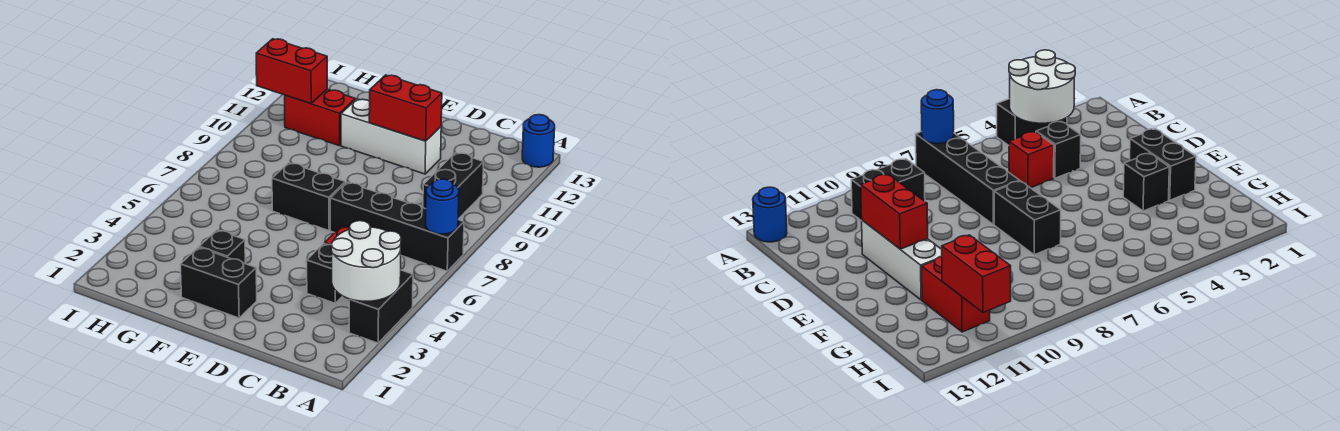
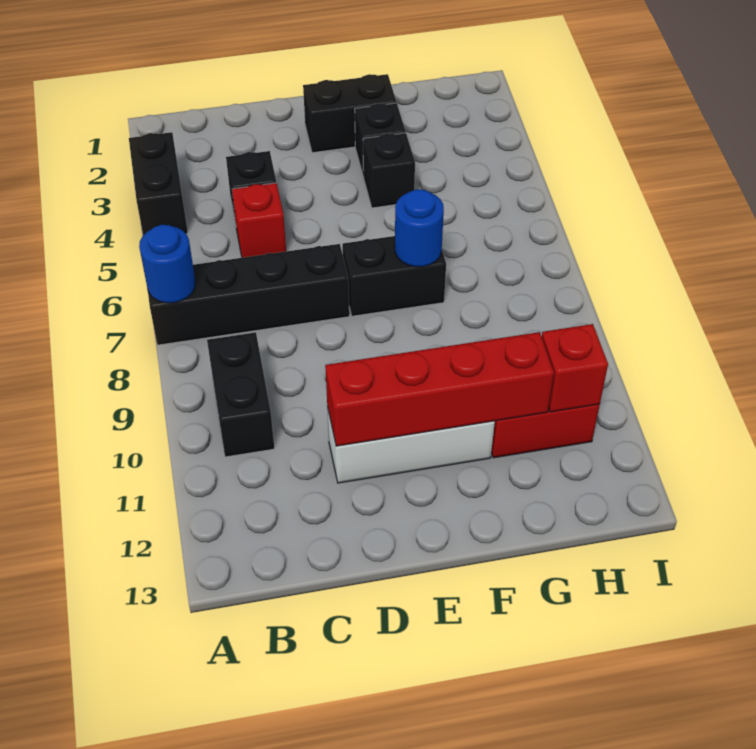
white round brick A3:B4 level 2 -> none
blue round brick A13 level 1 -> blue round brick F7 level 2
red brick D11:E11 level 2 -> red brick D11:G11 level 2
none -> black brick F4 level 1
red brick H11:I11 level 2 -> red brick H11 level 2

